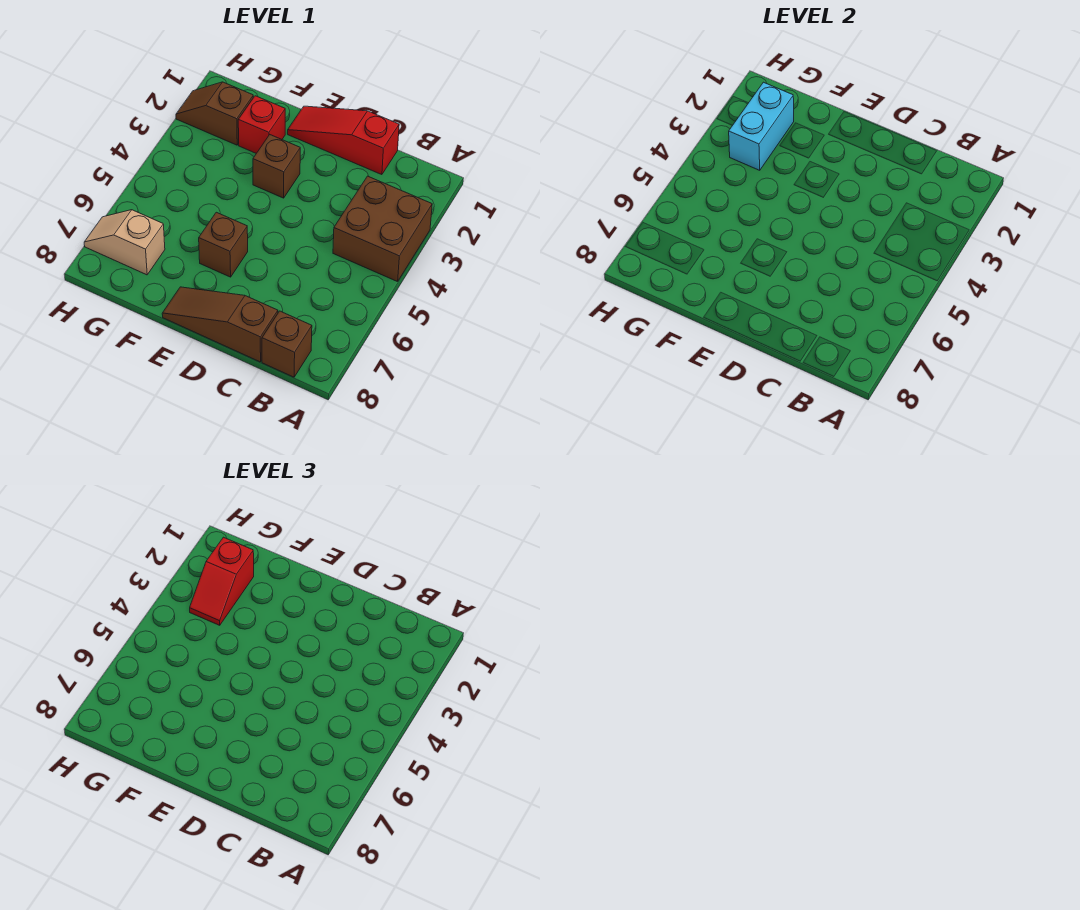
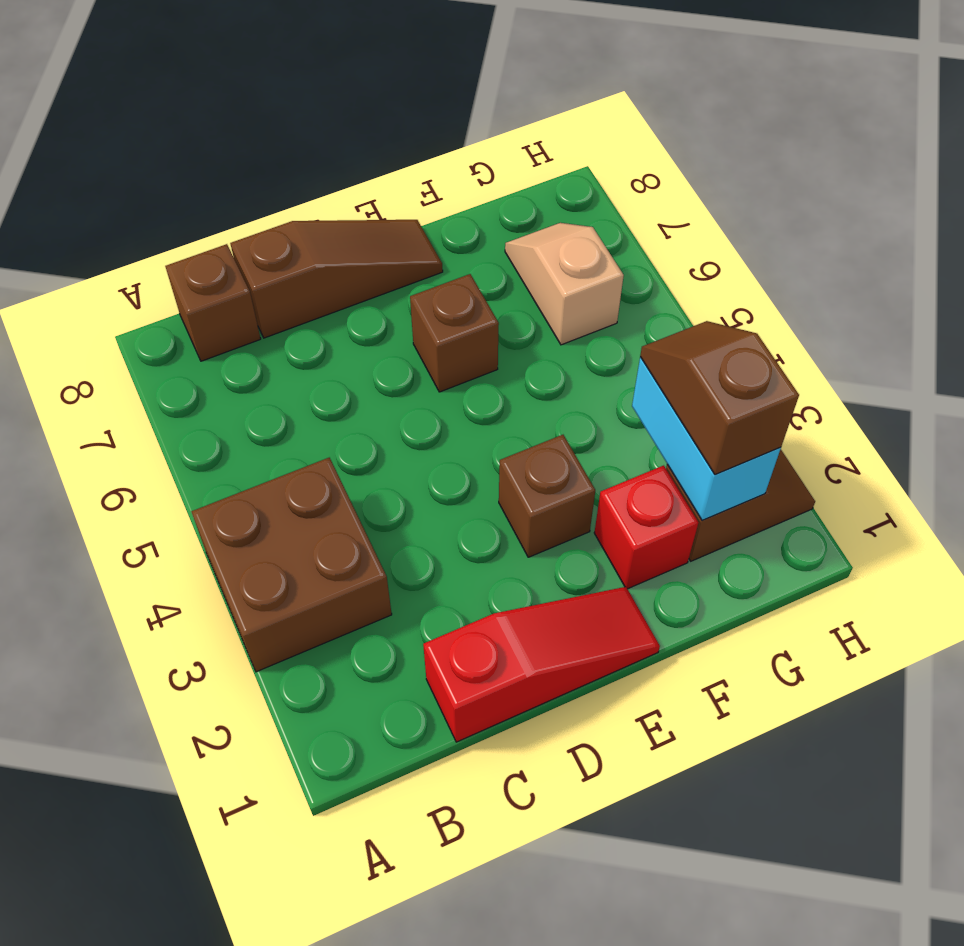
red slope G2:G3 level 3 top 2 -> brown slope G2:G3 level 3 top 2
tan slope G7:H7 level 1 top G -> tan slope G6:G7 level 1 top 6

